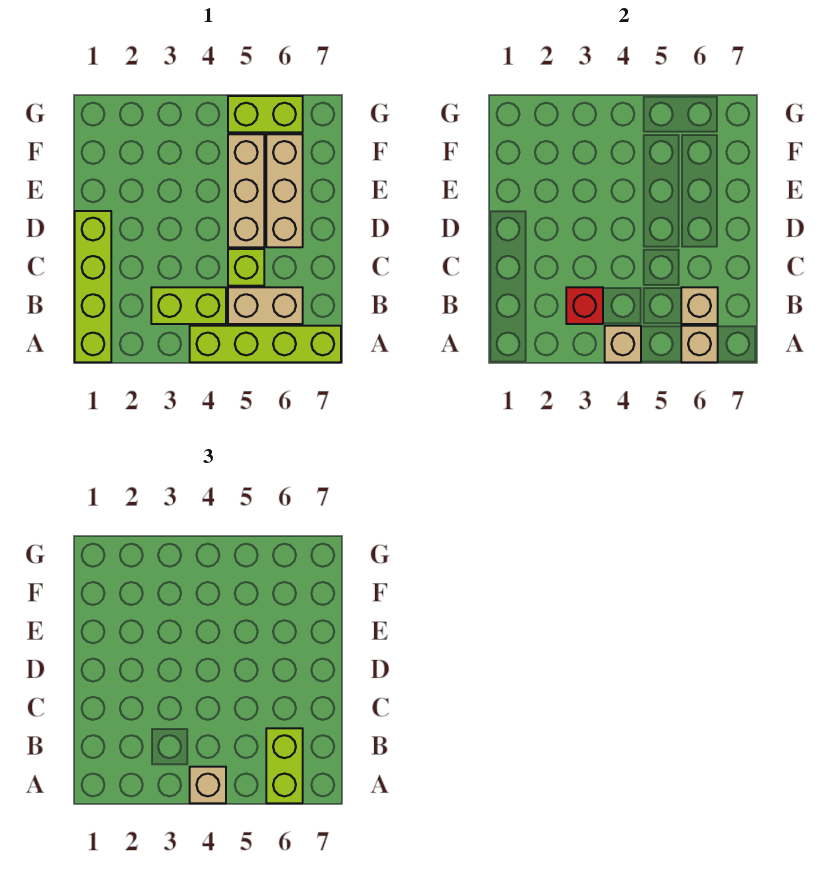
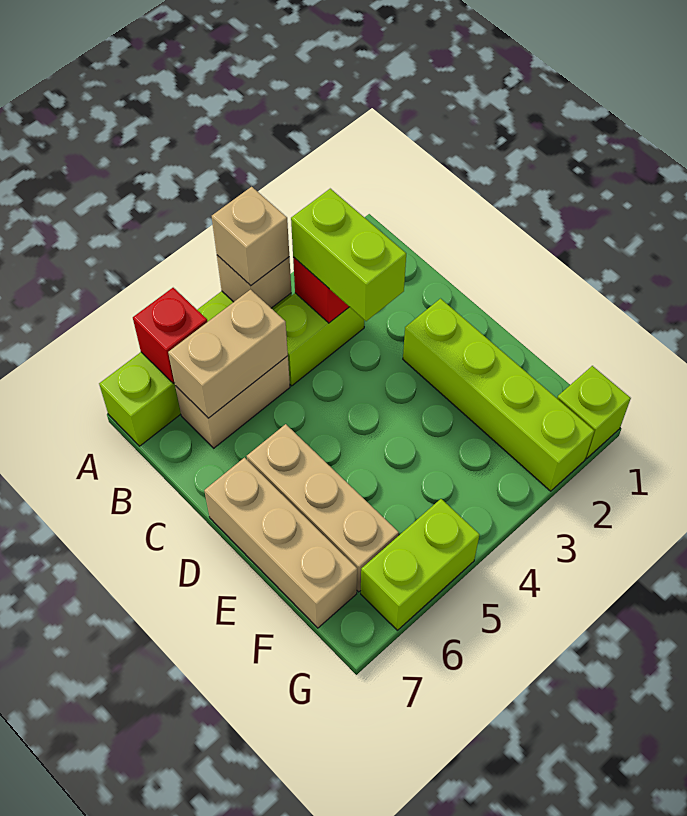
lime brick A1:D1 level 1 -> lime brick D2:G2 level 1
tan brick A6 level 2 -> red brick A6 level 2
lime brick A6:B6 level 3 -> lime brick B3:C3 level 3
tan brick B6 level 2 -> tan brick B5:B6 level 2
lime brick C5 level 1 -> lime brick G1 level 1
tan brick D5:F5 level 1 -> tan brick D7:F7 level 1

